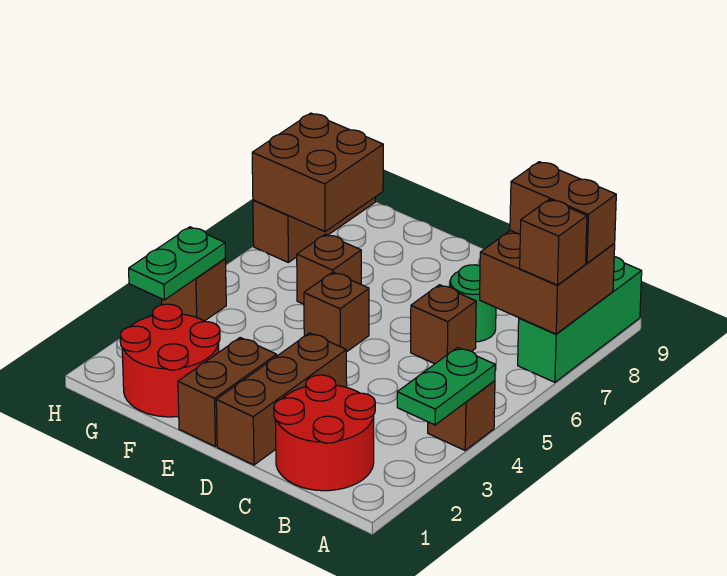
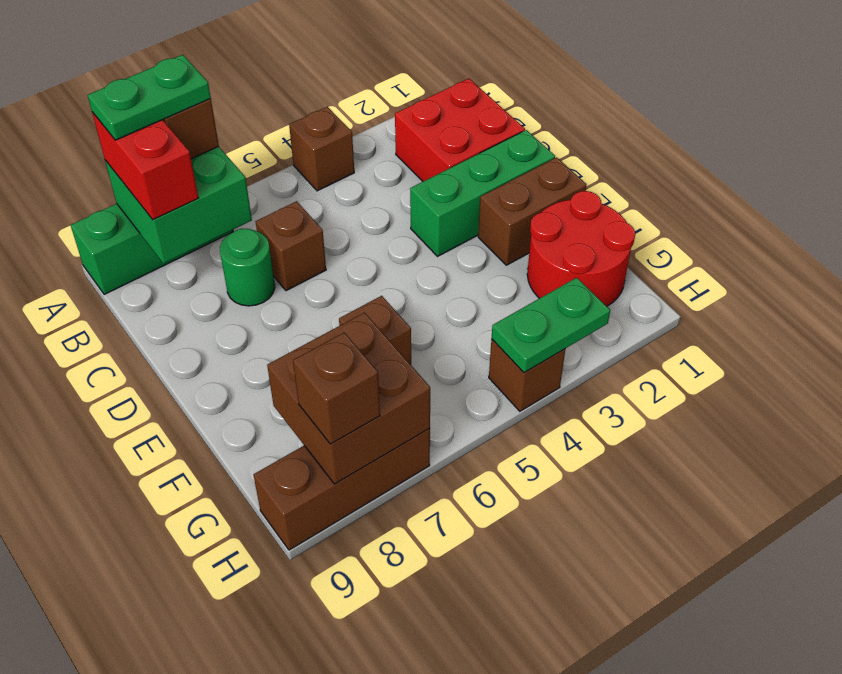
green plate A3:A4 level 2 -> green plate A7:A8 level 4
brown brick A7:B8 level 2 -> green brick A7:B8 level 2
brown brick A8:B8 level 3 -> red brick A8:B8 level 3
red round brick B1:C2 level 1 -> red brick B1:C2 level 1
brown brick D1:D3 level 1 -> green brick D1:D3 level 1
brown brick E5 level 1 -> brown brick H8 level 3

